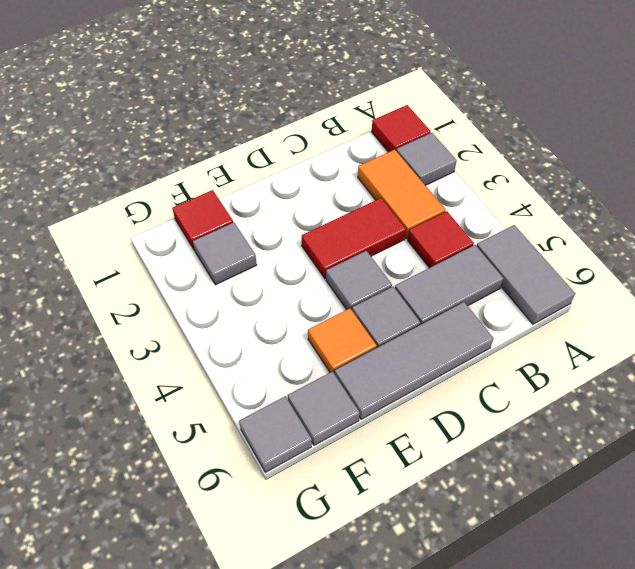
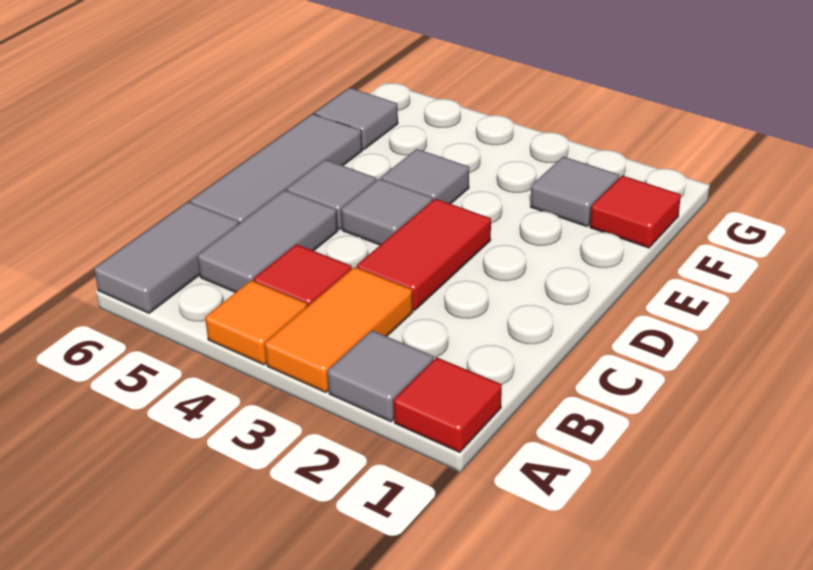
grey tile A5:A6 level 1 -> grey tile A6:B6 level 1
orange tile B2:B3 level 1 -> orange tile A3:B3 level 1
orange tile E5 level 1 -> orange tile A4 level 1
grey tile G6 level 1 -> grey tile E4 level 1

